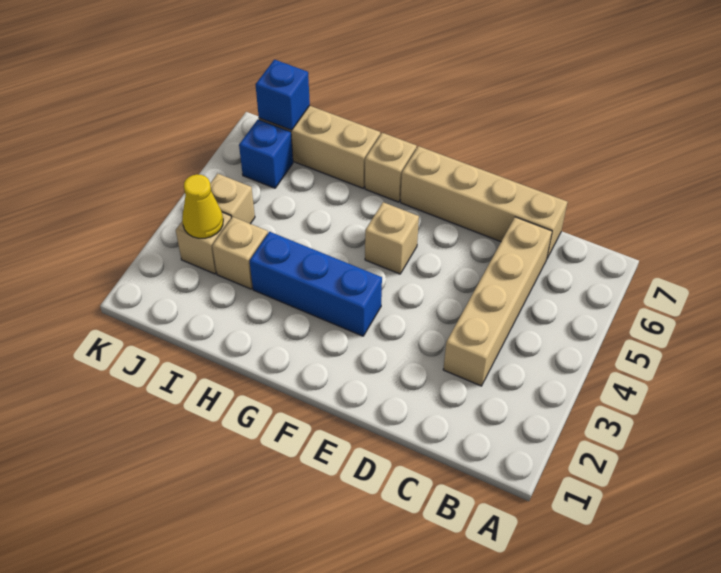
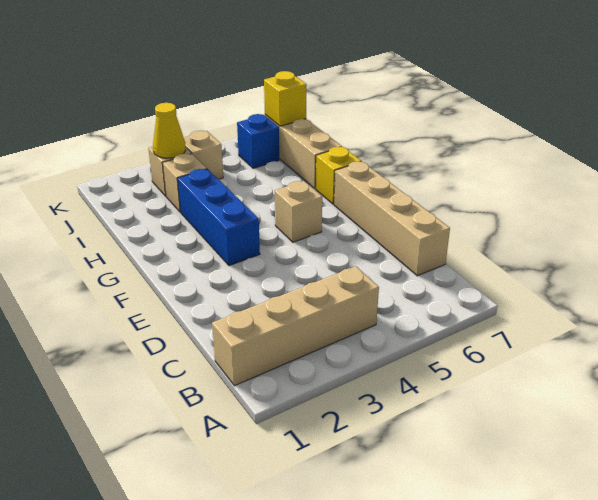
tan brick C3:C6 level 1 -> tan brick B1:B4 level 1
tan brick G7 level 1 -> yellow brick G7 level 1
blue brick J7 level 2 -> yellow brick J7 level 2

